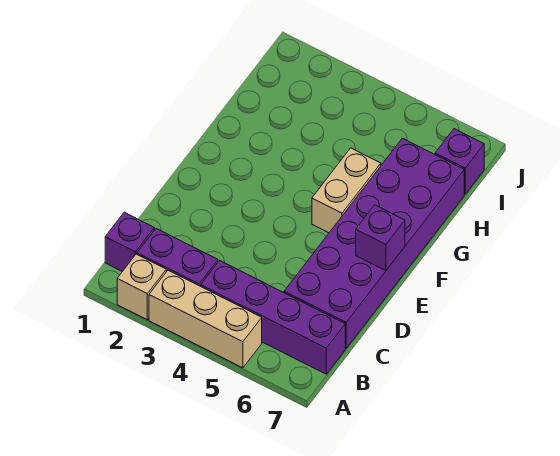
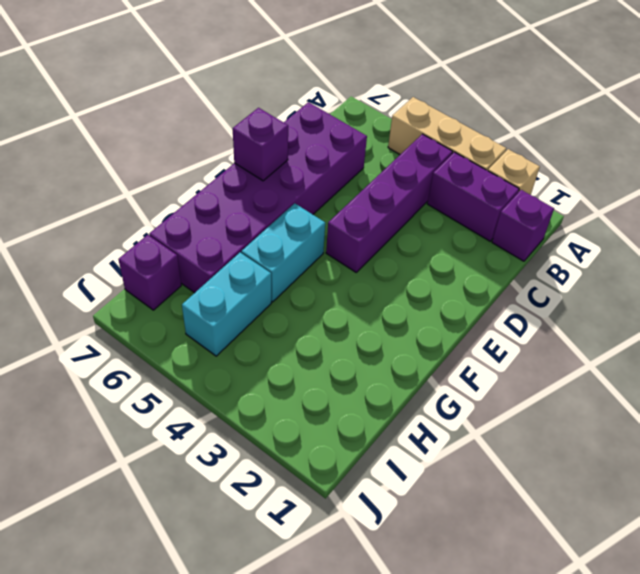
purple brick B4:B7 level 1 -> purple brick B4:E4 level 1
tan brick F5:G5 level 1 -> cyan brick F5:G5 level 1
none -> cyan brick H5:I5 level 1

